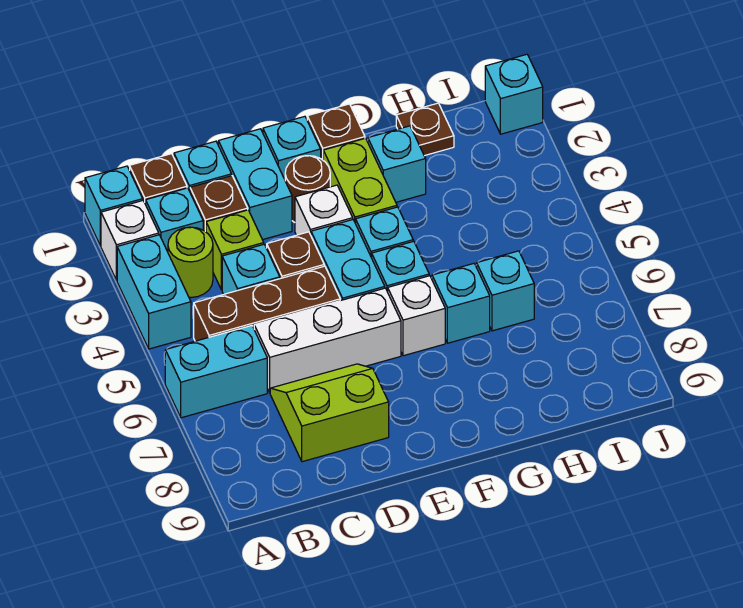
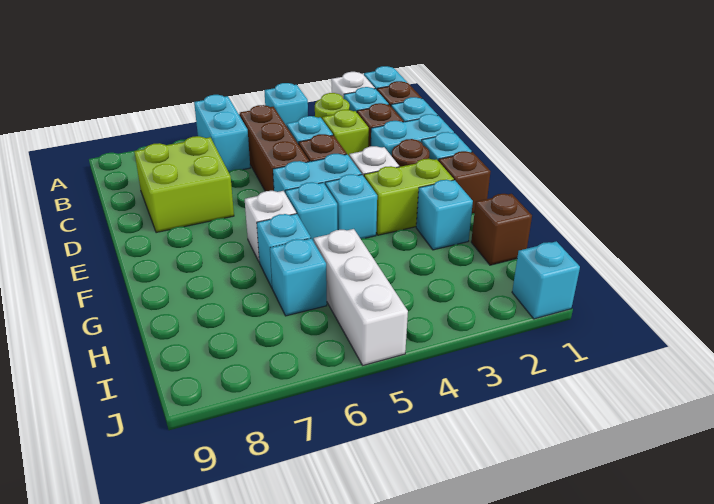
cyan brick A3:A4 level 1 -> cyan brick A4 level 1
white brick C6:E6 level 1 -> white brick H5:J5 level 1
lime slope C7:D8 level 1 top 8 -> lime brick C7:D8 level 1
brown plate H1 level 1 -> brown brick H1 level 1

